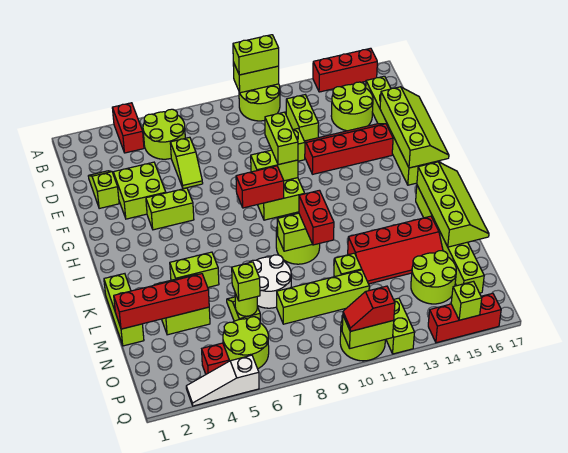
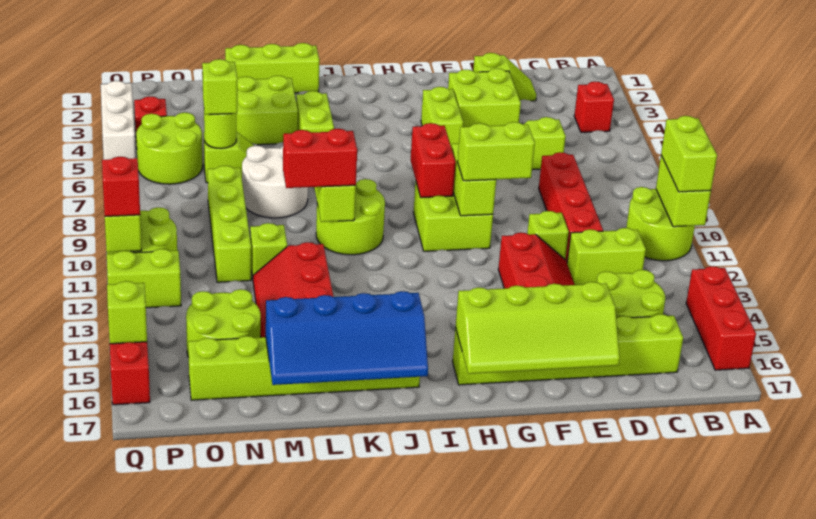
red brick A4:B4 level 1 -> red brick B4 level 1
lime round brick B5:C6 level 1 -> none
lime slope J16:M17 level 2 top 16 -> blue slope J16:M17 level 2 top 16
red brick M1:M4 level 2 -> red brick D8:D11 level 1
white slope Q3:Q5 level 1 top 5 -> white brick Q3:Q5 level 1

